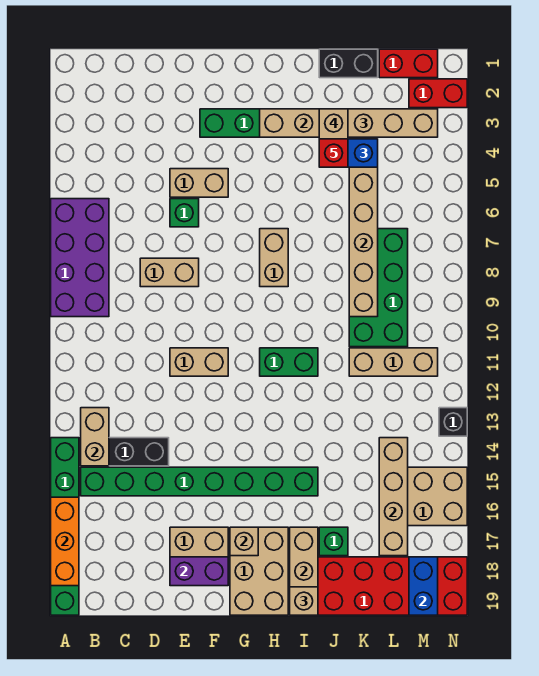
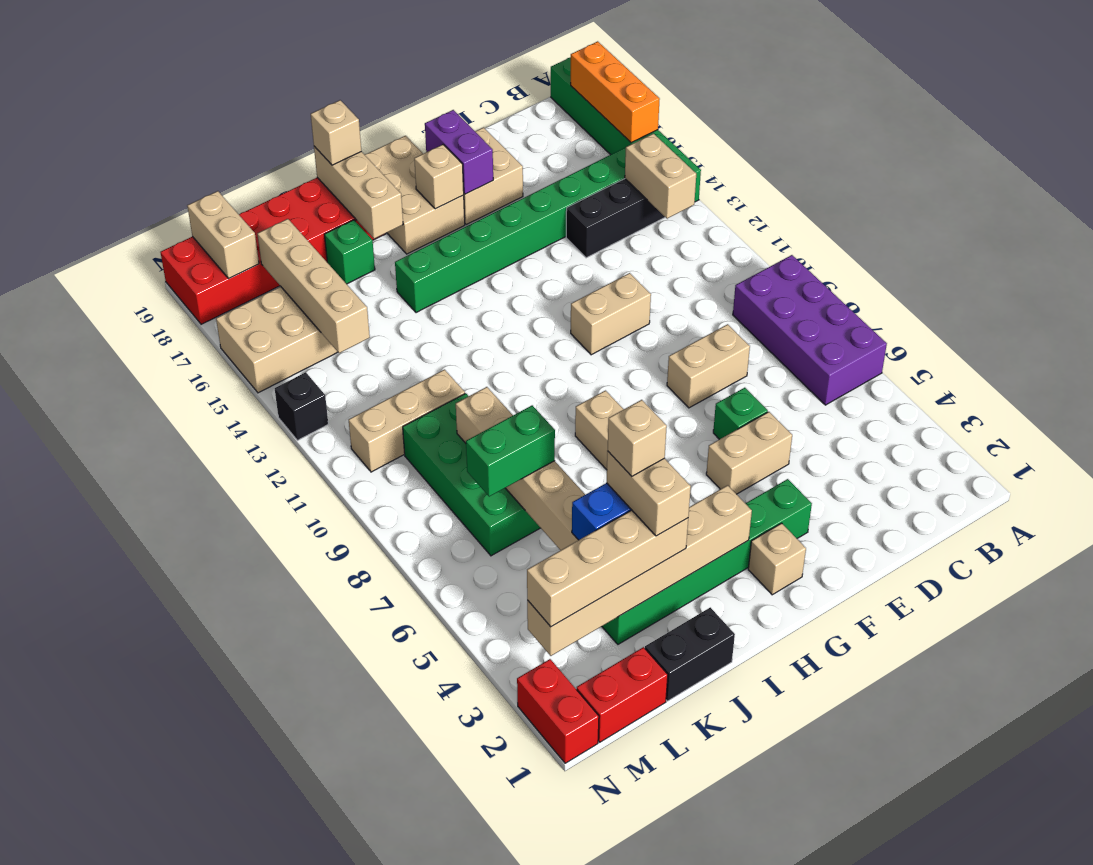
purple brick E18:F18 level 2 -> purple brick F17:F18 level 2
none -> tan brick G2 level 1
green brick H11:I11 level 1 -> green brick K7:L7 level 3
red brick J4 level 5 -> tan brick J4 level 5
red brick M2:N2 level 1 -> red brick N1:N2 level 1
blue brick M18:M19 level 2 -> tan brick M18:M19 level 2

